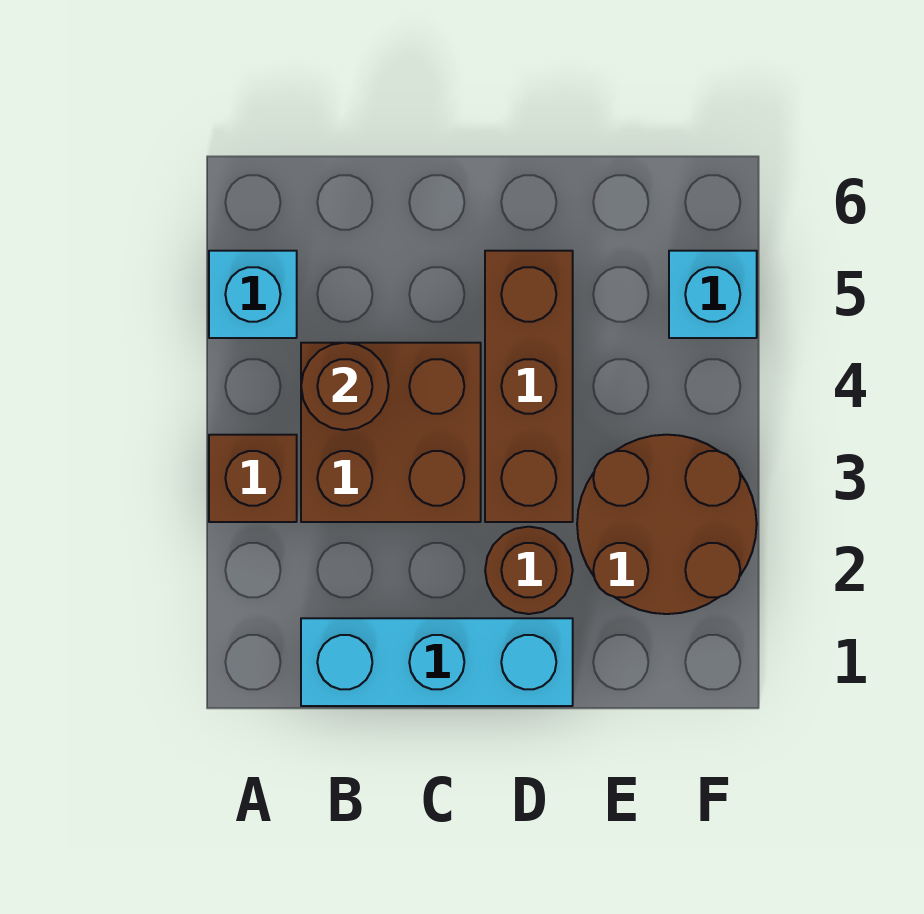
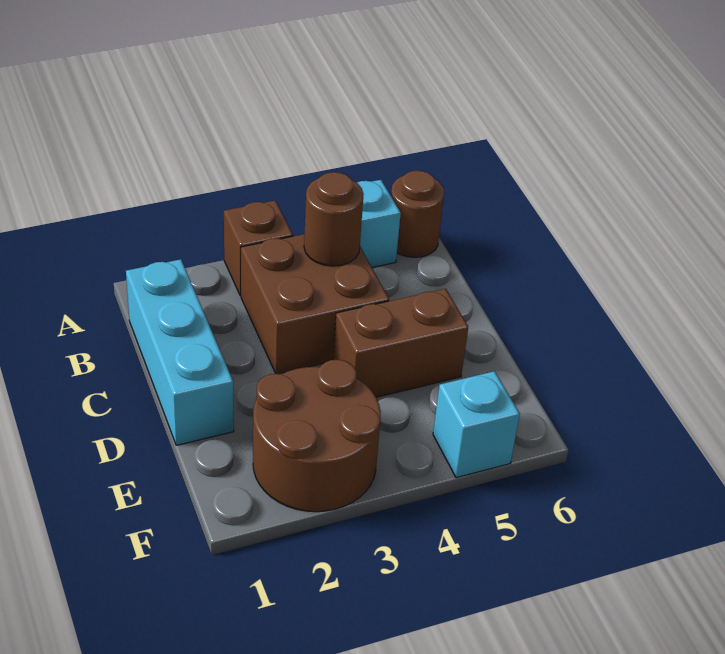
brown round brick D2 level 1 -> brown round brick A6 level 1
brown brick D3:D5 level 1 -> brown brick D4:D5 level 1

